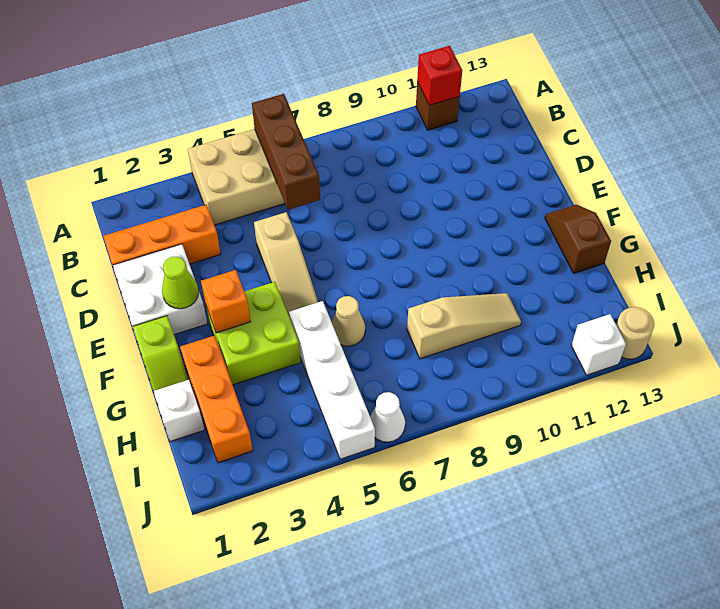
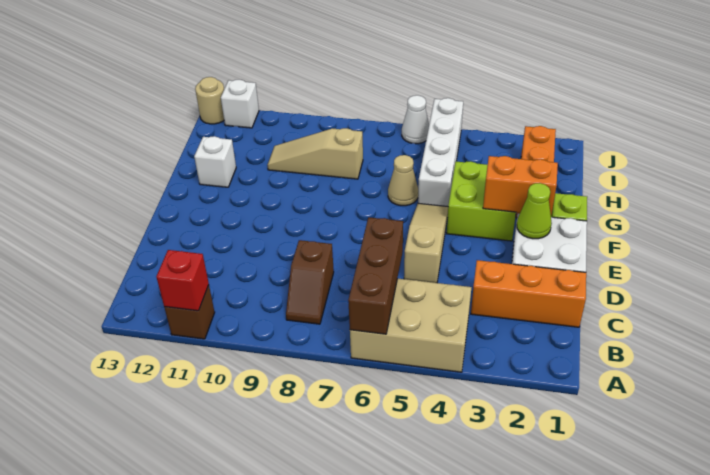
orange brick F3 level 2 -> orange brick F2:F3 level 2
brown slope F13:G13 level 1 top G -> brown slope B8:C8 level 1 top C
white brick H1 level 1 -> white brick G12 level 1

